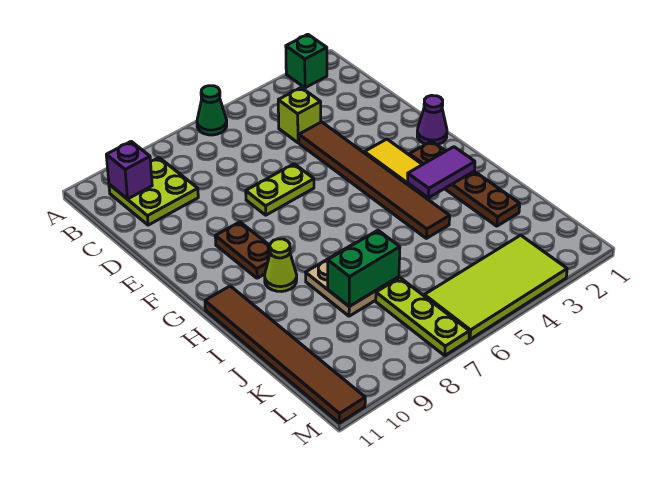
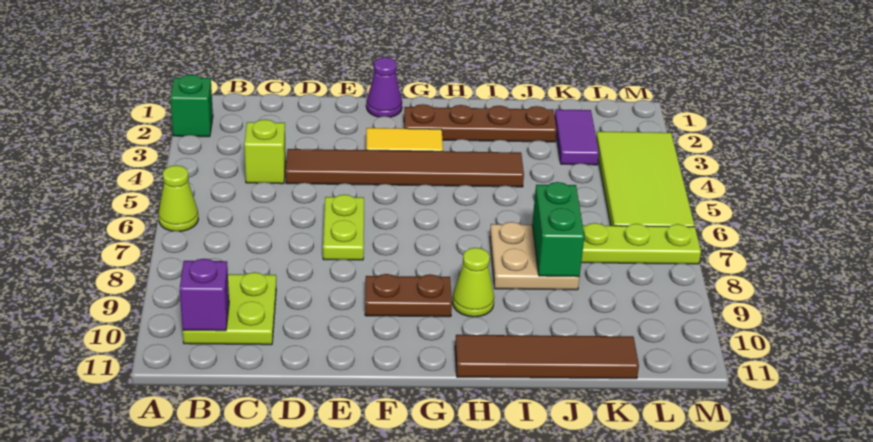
green cone A6 level 1 -> lime cone A6 level 1
purple tile H2:H3 level 2 -> purple tile K2:K3 level 1
brown tile H11:M11 level 1 -> brown tile H11:K11 level 1

